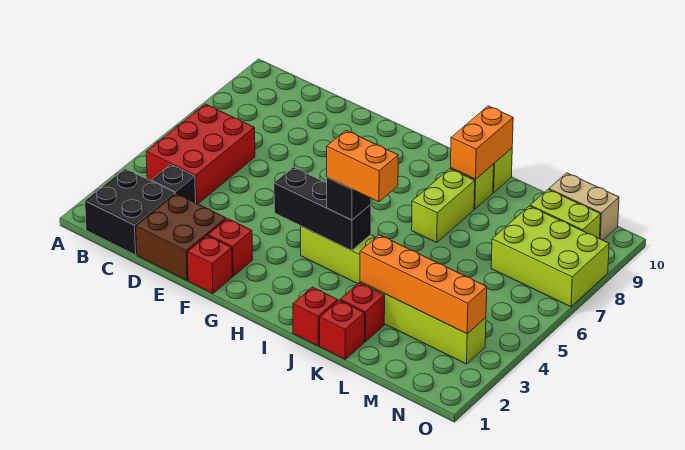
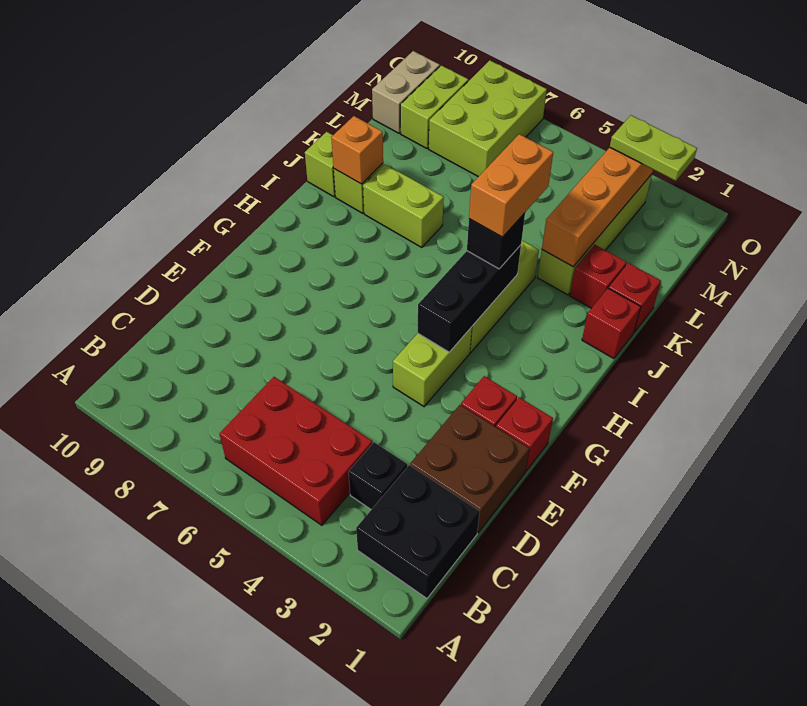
none -> lime brick F4:G4 level 1
orange brick J9:J10 level 2 -> orange brick J9 level 2
none -> lime plate N2:N3 level 3

